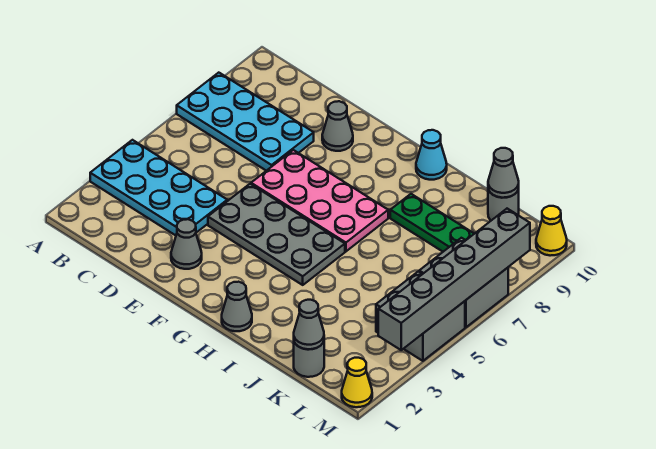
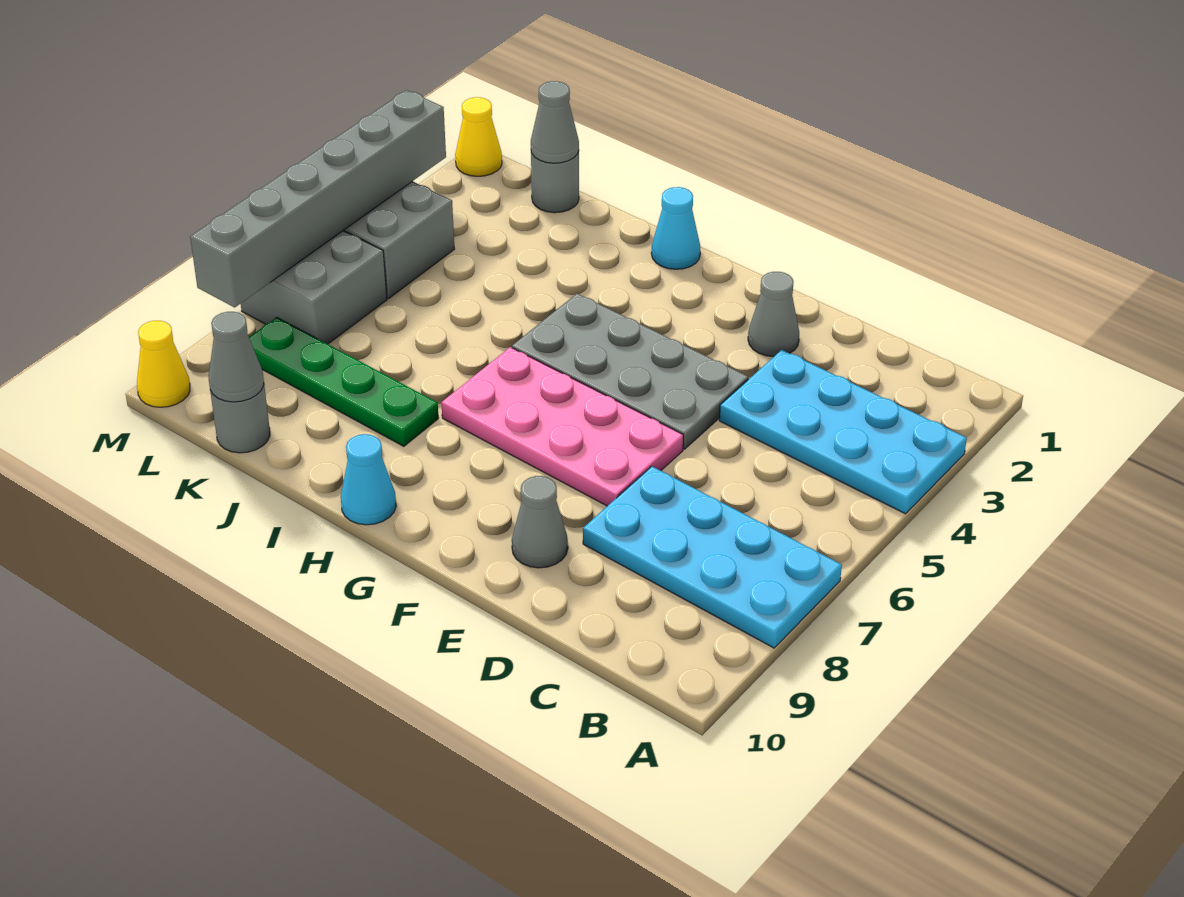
grey cone H1 level 1 -> cyan cone H1 level 1

